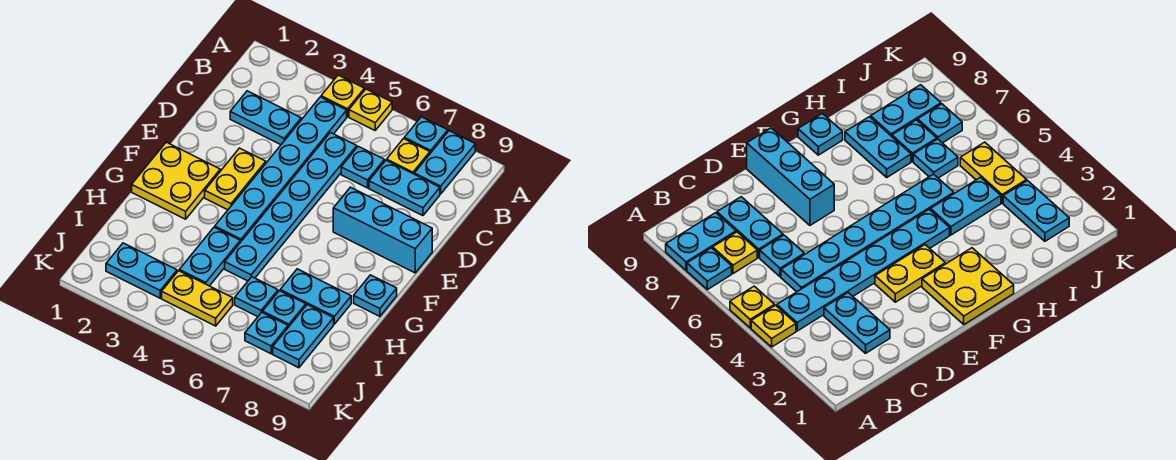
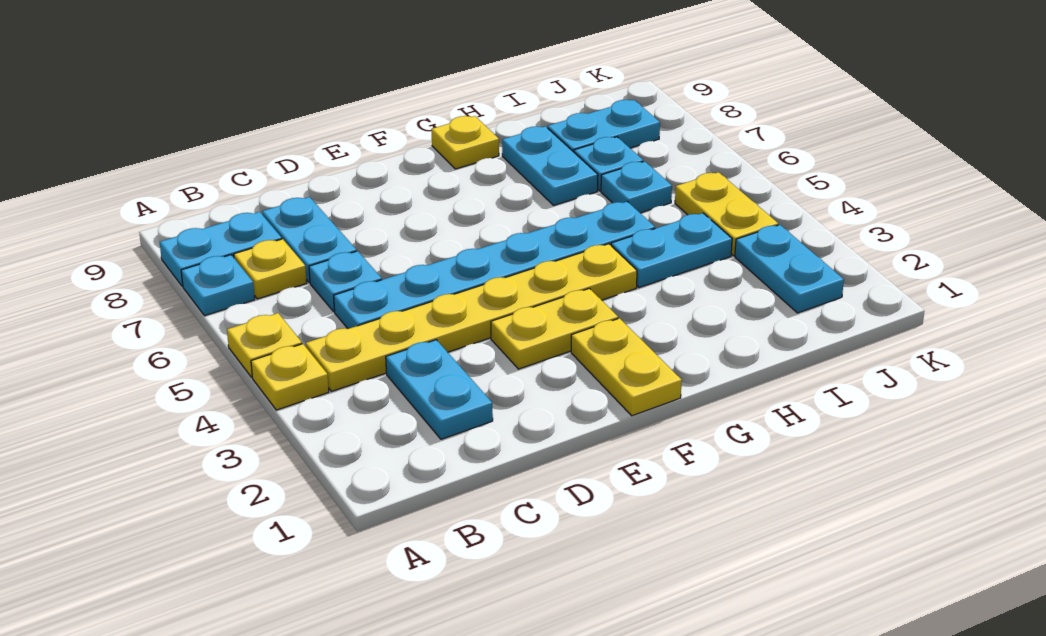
cyan plate B4:G4 level 1 -> yellow plate B4:G4 level 1
cyan brick E7:E9 level 1 -> none
yellow plate F1:G2 level 1 -> yellow plate F1:F2 level 1
cyan plate G9 level 1 -> yellow plate G9 level 1
cyan plate J7 level 1 -> none

